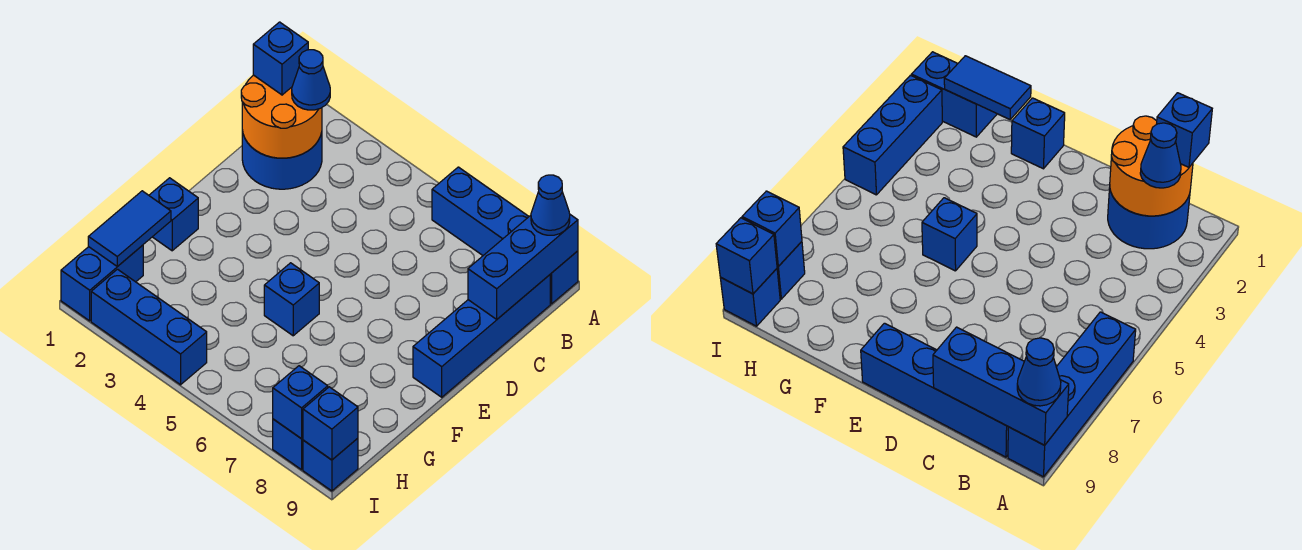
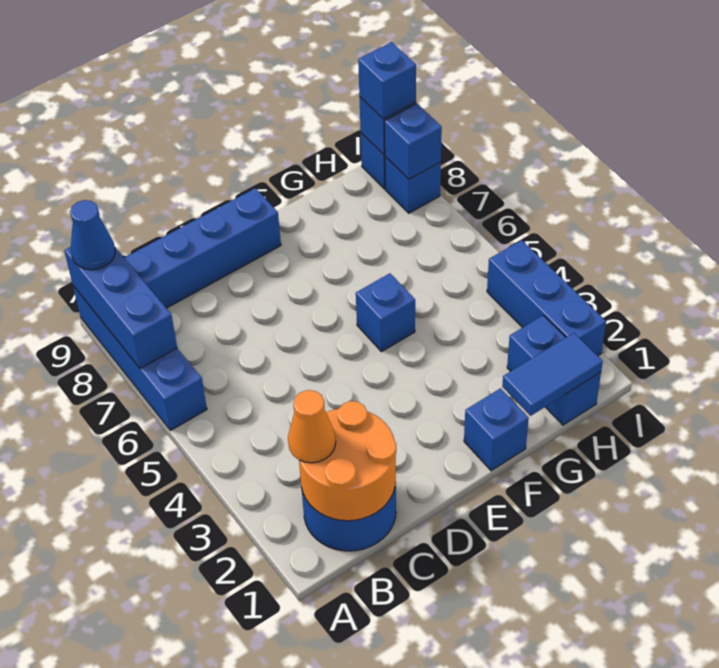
blue brick A9:C9 level 2 -> blue brick A7:A9 level 2
blue brick B1 level 3 -> blue brick I9 level 3
blue cone B2 level 3 -> orange cone B2 level 3
blue brick H1:I1 level 1 -> blue brick H1:H2 level 1

